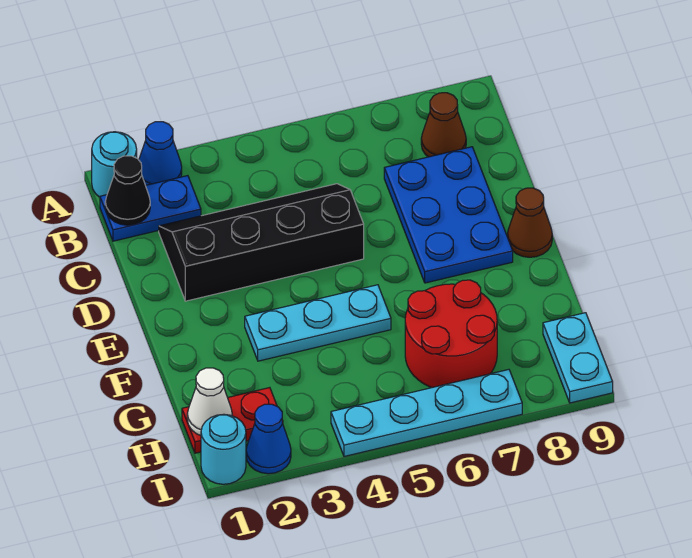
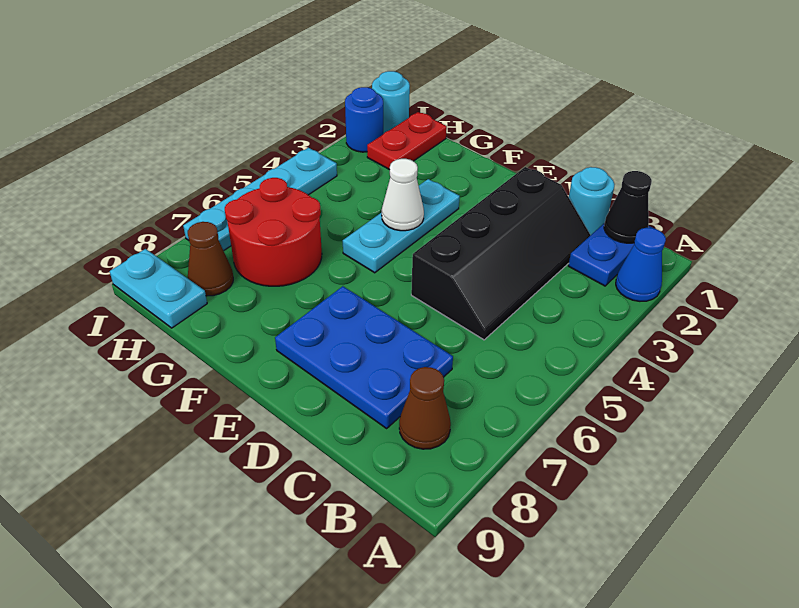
cyan round brick A1 level 1 -> cyan round brick C1 level 1
brown cone E9 level 1 -> brown cone H8 level 1
white cone H1 level 2 -> white cone F4 level 2
blue cone I2 level 1 -> blue round brick I2 level 1

